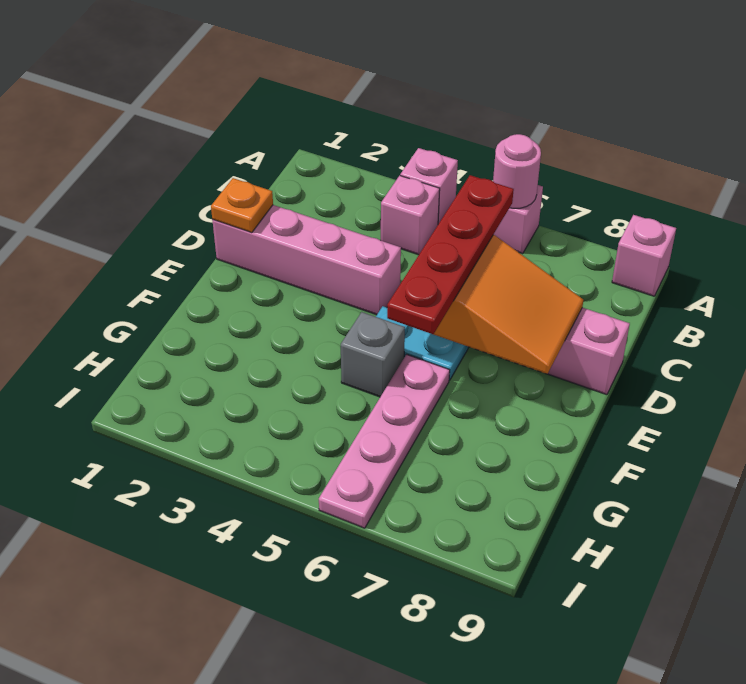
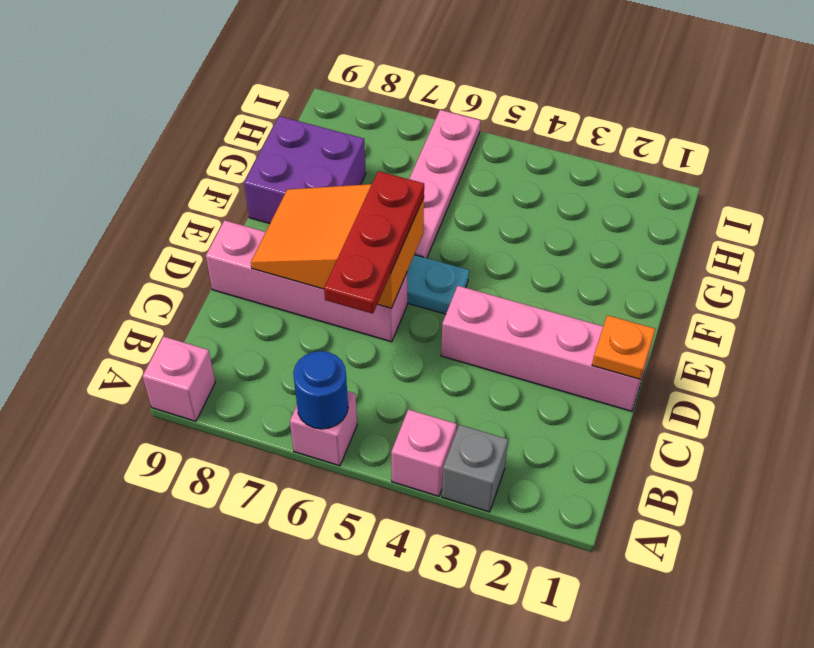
pink round brick A6 level 2 -> blue round brick A6 level 2
pink brick B4 level 1 -> none
red plate C6:F6 level 3 -> red plate C6:E6 level 3
grey brick F5 level 1 -> grey brick A3 level 1
none -> purple brick F8:G9 level 1

